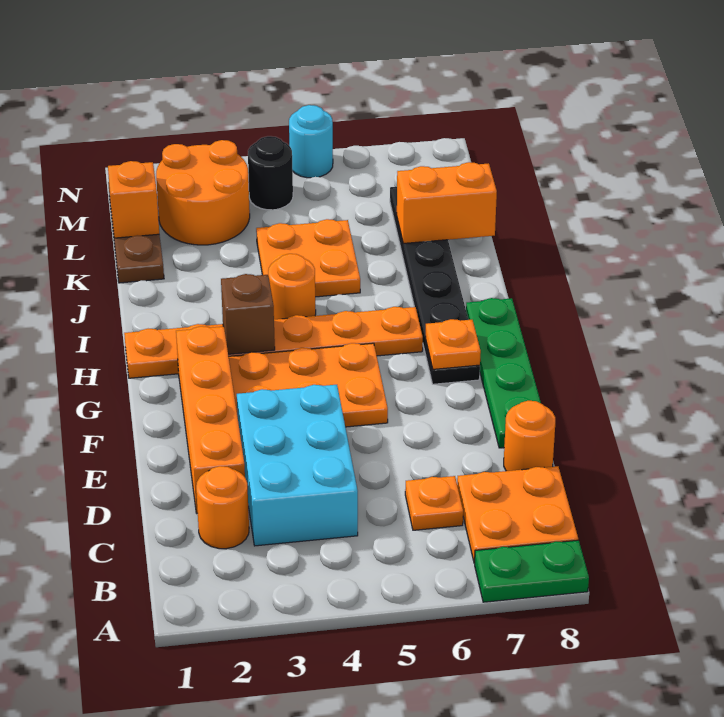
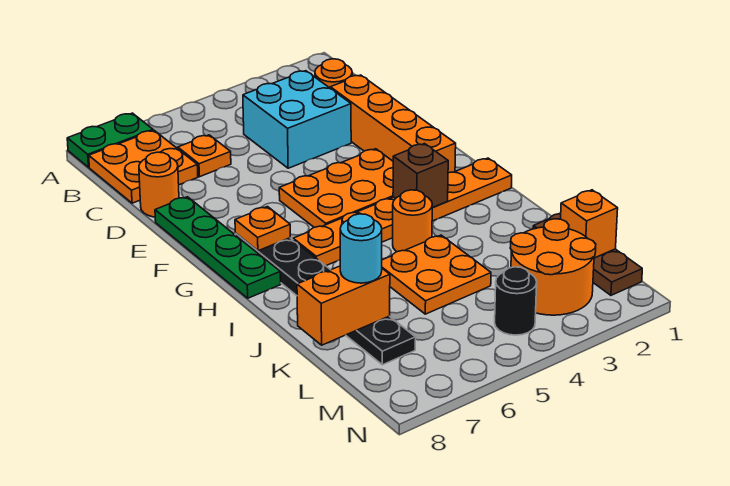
cyan brick C3:E4 level 1 -> cyan brick C3:D4 level 1
cyan round brick N5 level 1 -> cyan round brick K7 level 3

